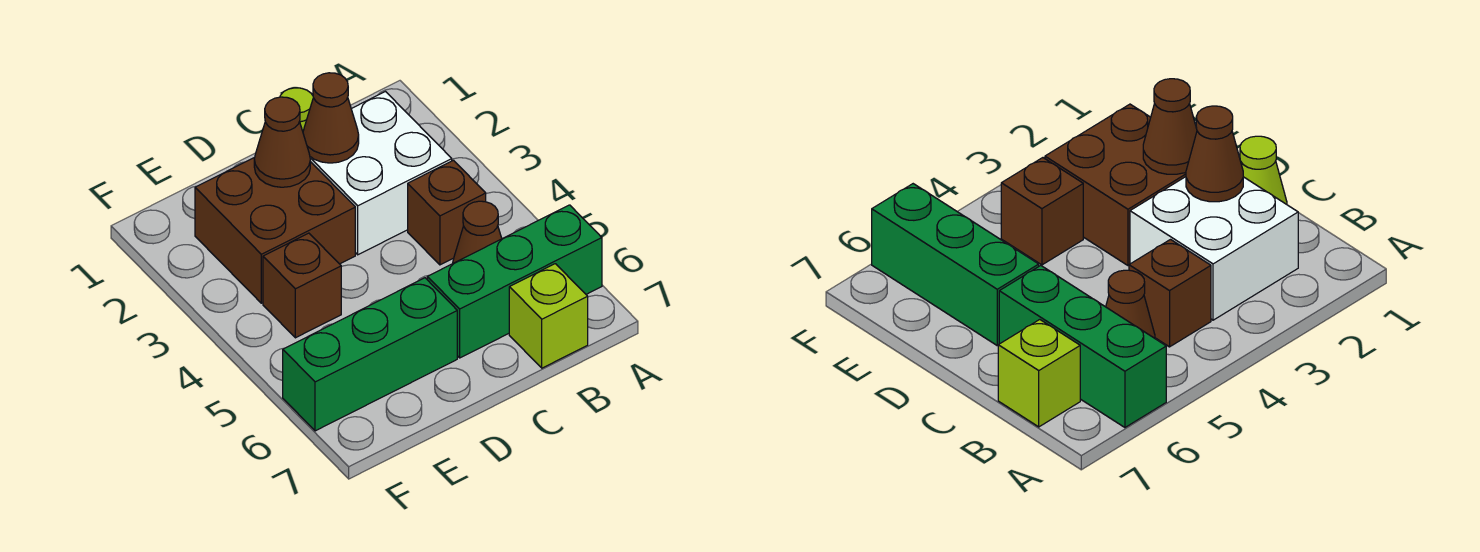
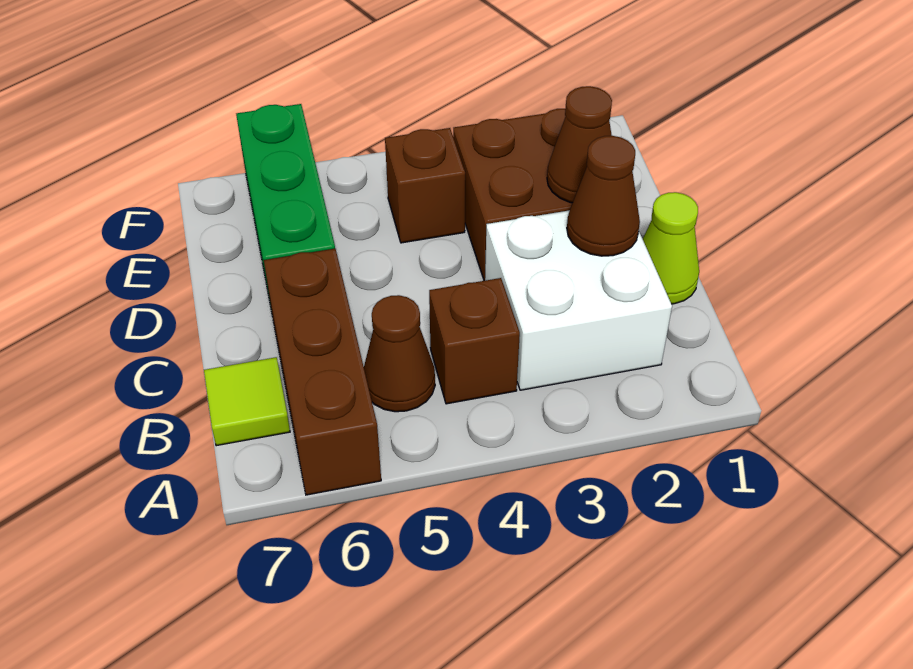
green brick A6:C6 level 1 -> brown brick A6:C6 level 1
lime brick B7 level 1 -> lime tile B7 level 1

